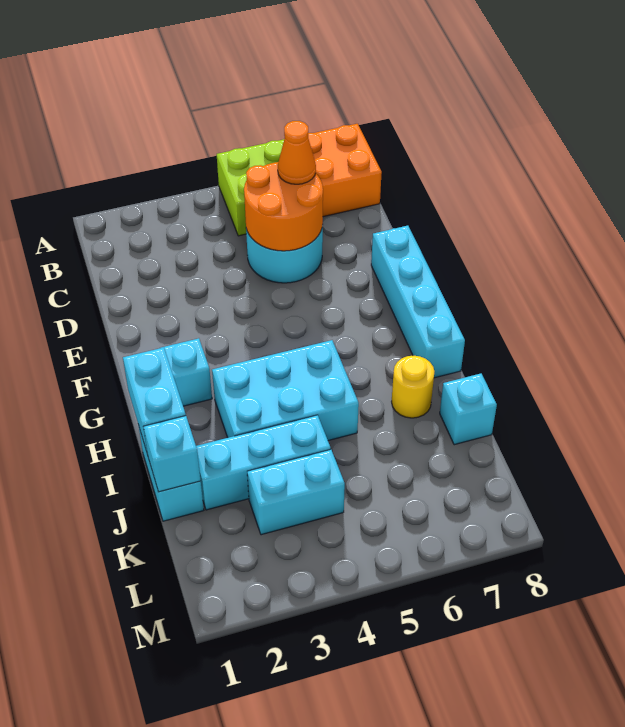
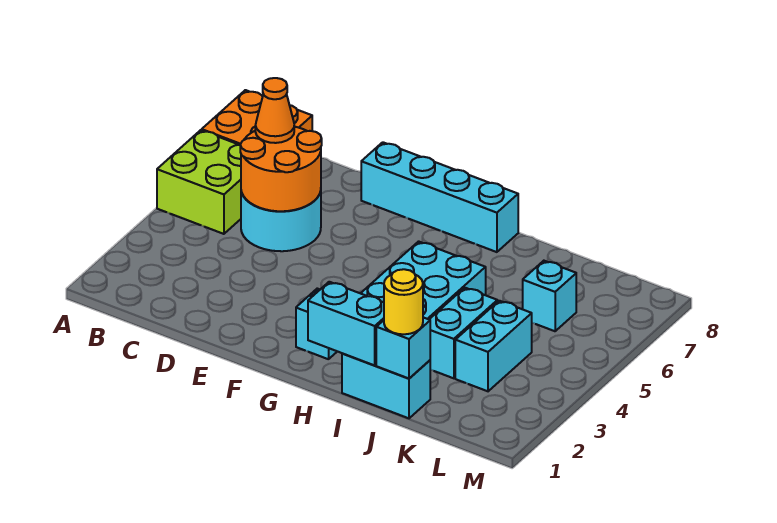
yellow round brick I7 level 1 -> yellow round brick J1 level 3
cyan brick J2:J4 level 1 -> cyan brick J3:J4 level 1
cyan brick J8 level 1 -> cyan brick K6 level 1

